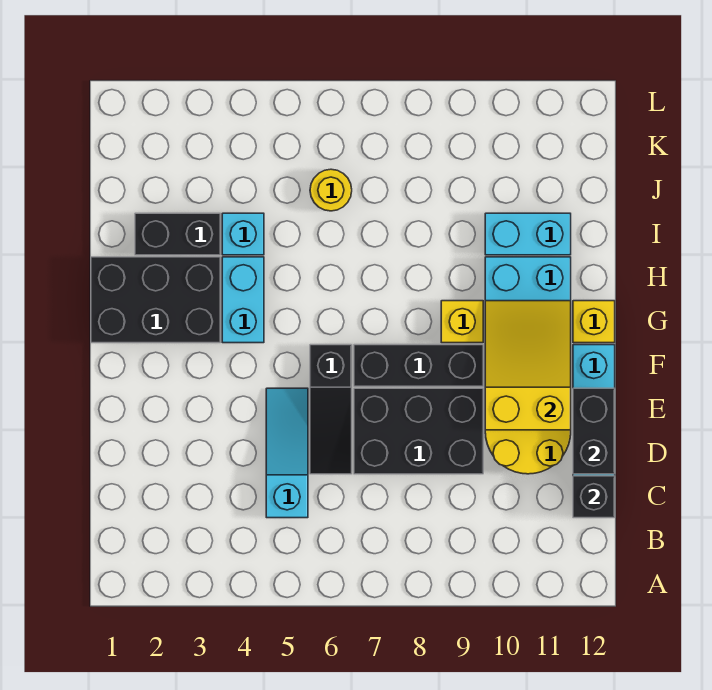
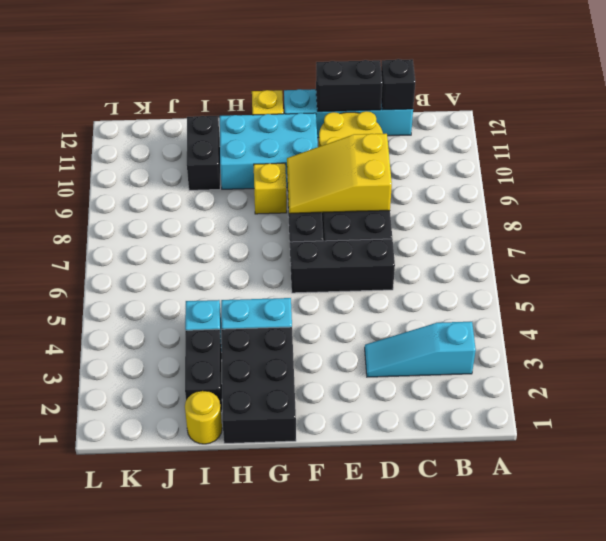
cyan slope C5:E5 level 1 top C -> cyan slope B3:D3 level 1 top B
black slope D6:F6 level 1 top F -> black brick D6:F6 level 1
yellow slope E10:G11 level 2 top E -> yellow slope D8:F9 level 2 top D
cyan brick I10:I11 level 1 -> black brick I10:I11 level 1
yellow round brick J6 level 1 -> yellow round brick I1 level 1

